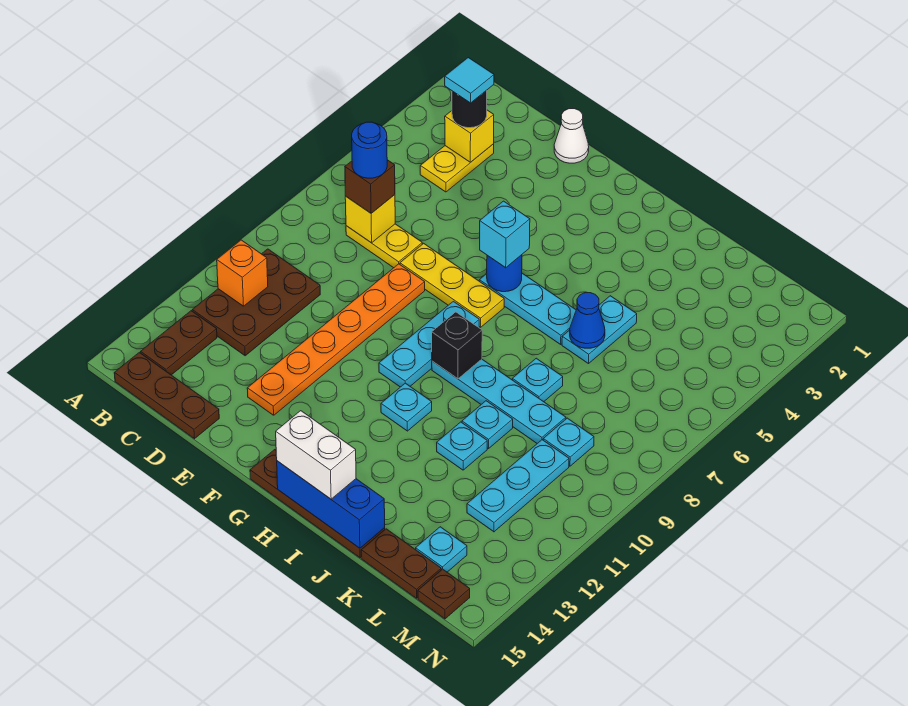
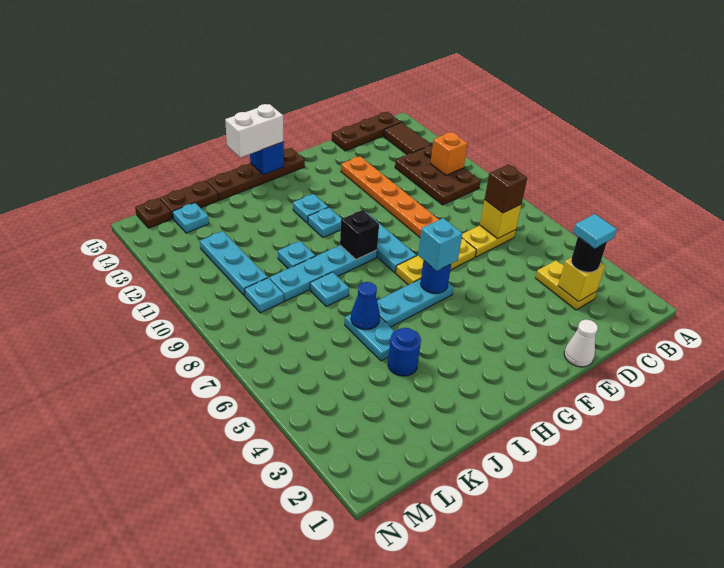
brown plate B13:B14 level 1 -> brown tile B13:B14 level 1
blue round brick C7 level 4 -> blue round brick J4 level 1
blue brick H15:J15 level 2 -> blue brick H15 level 2
cyan plate J11 level 1 -> cyan plate H12 level 1

